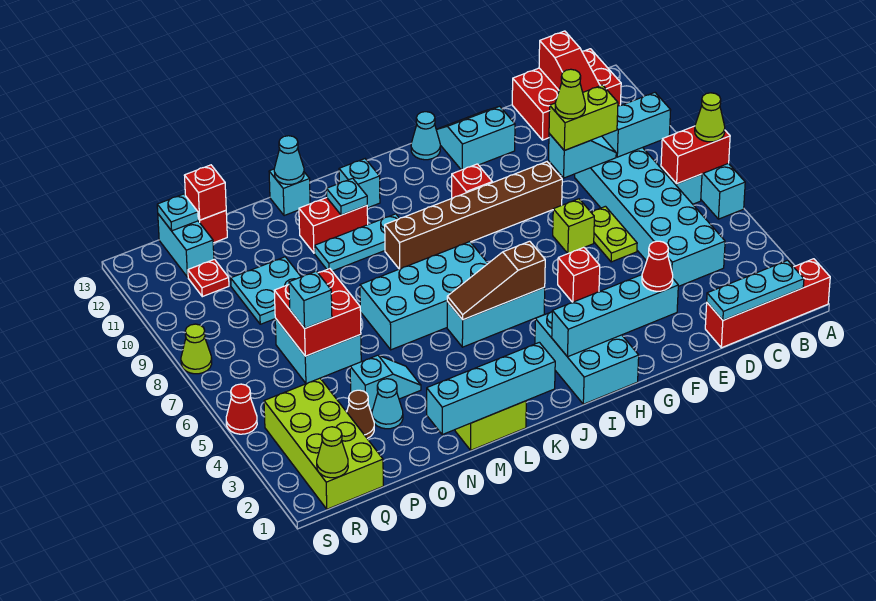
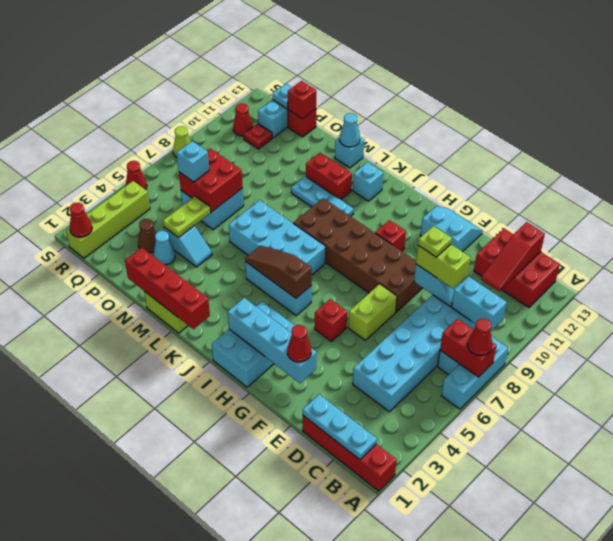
lime cone A7 level 3 -> red cone A7 level 3
lime plate E6:E7 level 1 -> lime plate O4:O5 level 2
lime cone E9 level 4 -> lime plate E9 level 4
lime brick F7 level 1 -> lime brick F6:F7 level 1
brown brick F9:K9 level 1 -> brown brick F8:K9 level 1
cyan cone H13 level 1 -> none
cyan brick K1:N1 level 2 -> red brick K1:N1 level 2
cyan plate L11 level 2 -> none
cyan plate O9:P10 level 1 -> none
lime brick Q1:R4 level 1 -> lime brick R1:R4 level 1
lime cone R1 level 2 -> red cone R1 level 2
none -> red cone R11 level 1

